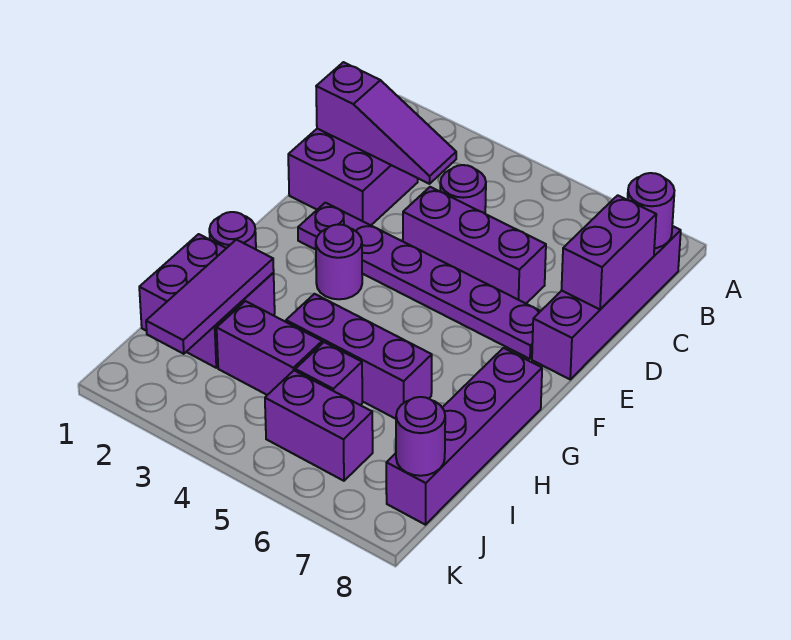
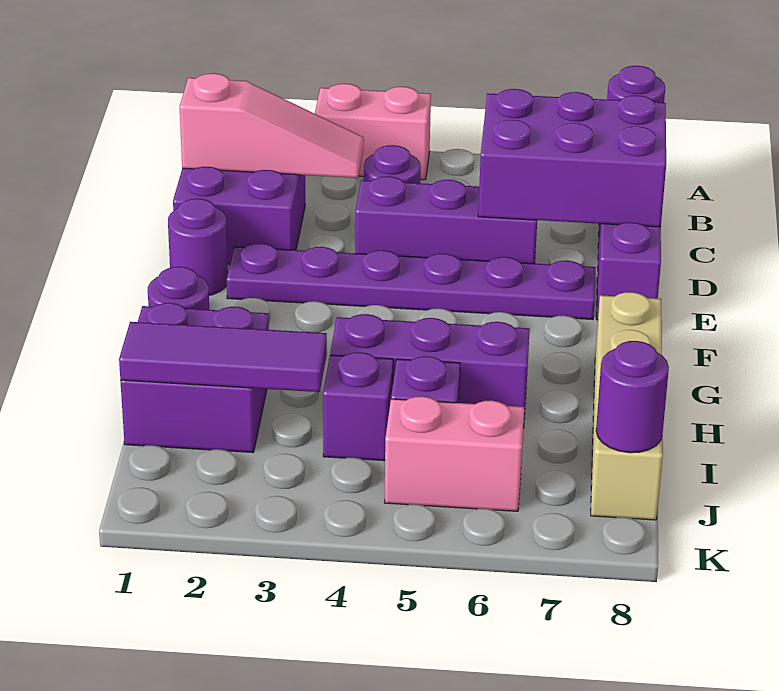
none -> pink brick A3:A4 level 1
purple slope C1:C3 level 2 top 1 -> pink slope C1:C3 level 2 top 1
purple brick C8:D8 level 2 -> purple brick C6:D8 level 2
purple round brick F3 level 1 -> purple round brick E1 level 1
purple brick G8:J8 level 1 -> tan brick G8:J8 level 1
purple tile H2:J2 level 2 -> purple tile I1:I3 level 2
purple brick I3:I4 level 1 -> purple brick I4 level 1
purple brick J5:J6 level 1 -> pink brick J5:J6 level 1

